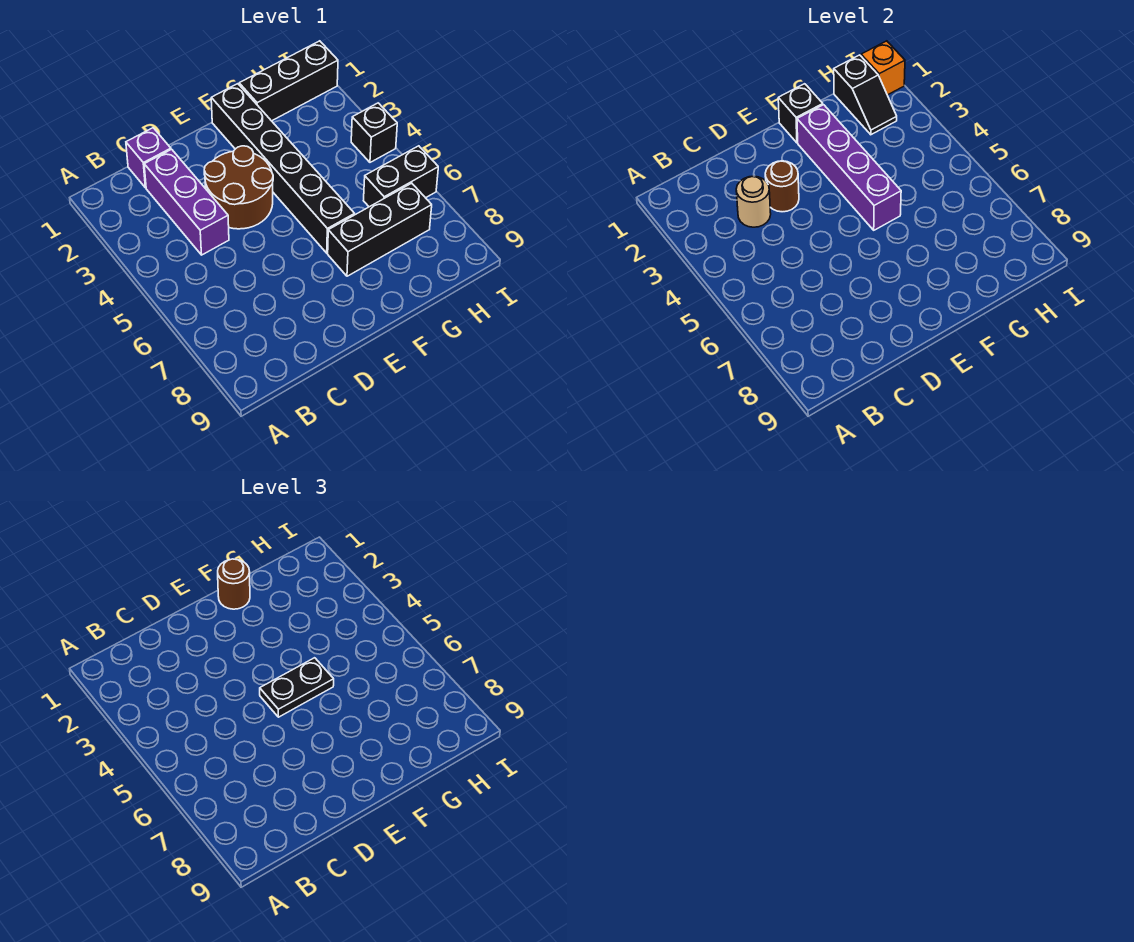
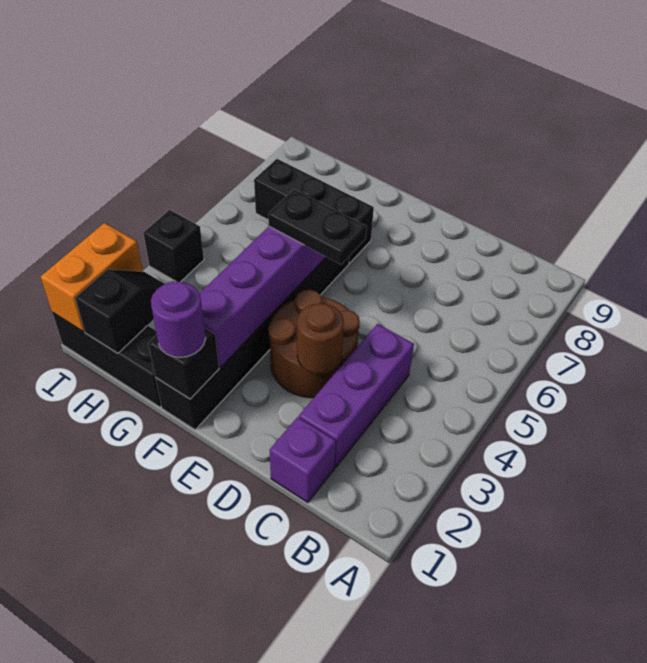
tan round brick C3 level 2 -> none
brown round brick F1 level 3 -> purple round brick F1 level 3
black brick H6:I6 level 1 -> none
orange brick I1 level 2 -> orange brick I1:I2 level 2

